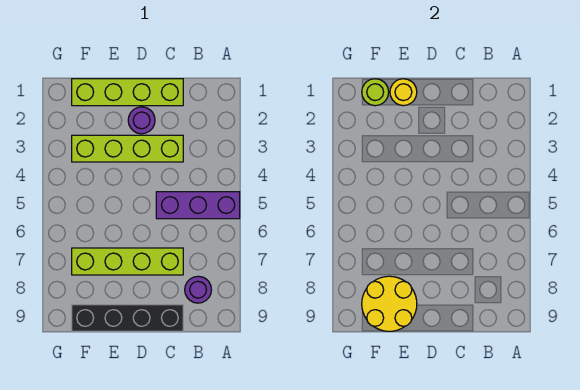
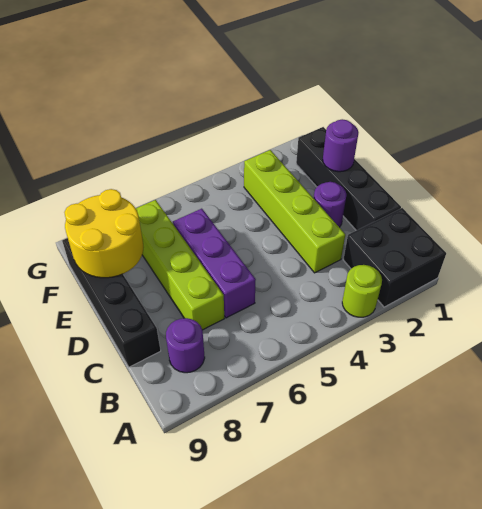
none -> black brick A1:B2 level 1
purple brick A5:C5 level 1 -> purple brick C6:E6 level 1
lime brick C1:F1 level 1 -> black brick C1:F1 level 1
yellow round brick E1 level 2 -> purple round brick E1 level 2
lime round brick F1 level 2 -> lime round brick A3 level 1

